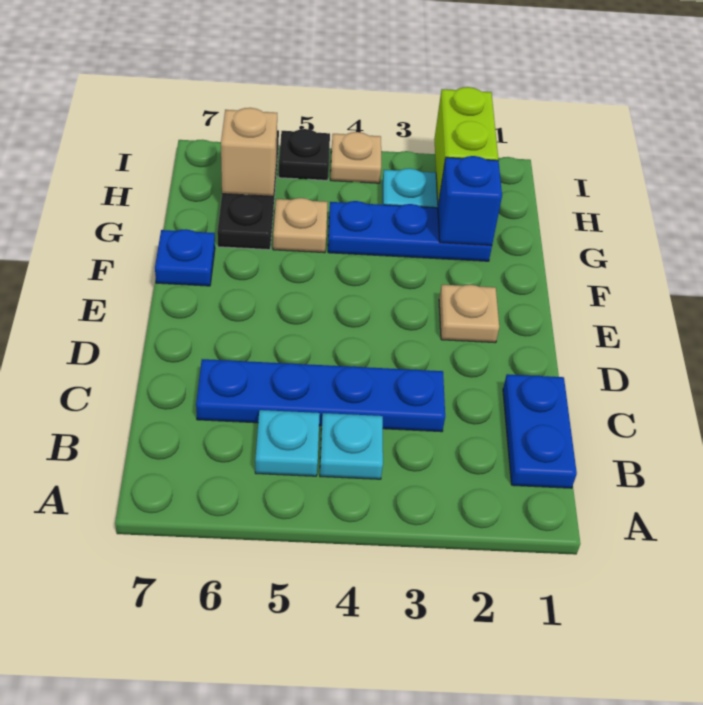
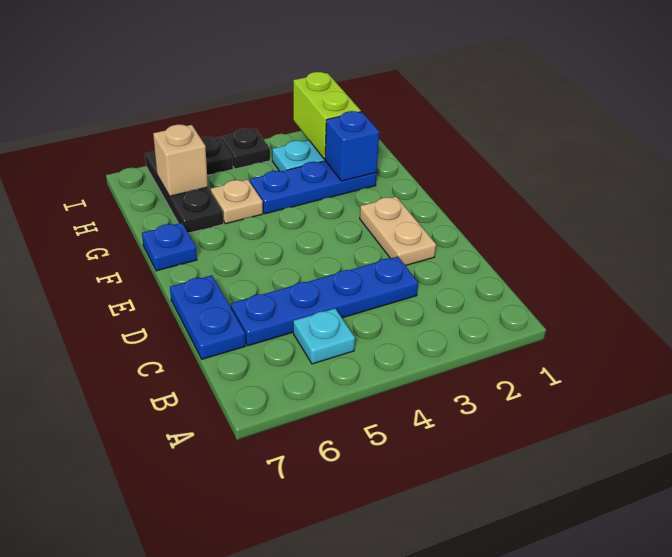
blue plate B1:C1 level 1 -> blue plate C7:D7 level 1
cyan plate B4 level 1 -> none
tan plate E2 level 1 -> tan plate D2:E2 level 1
tan plate I4 level 1 -> black plate I4 level 1

